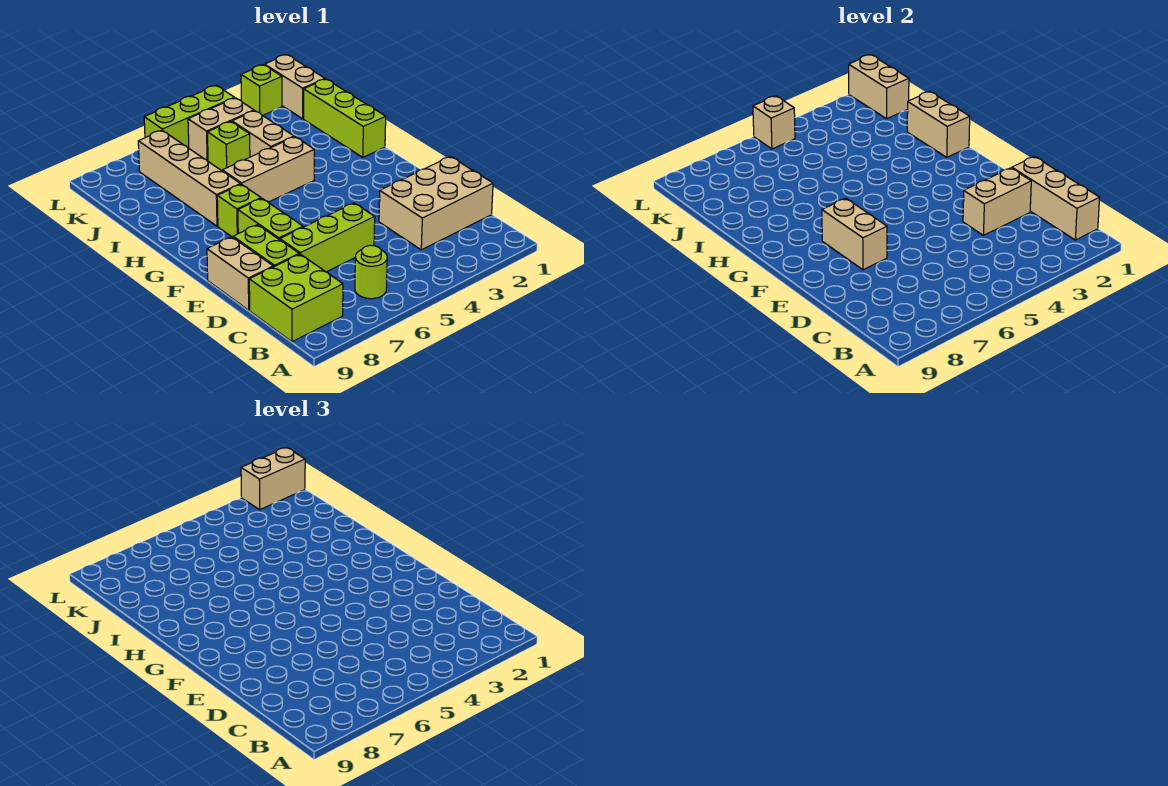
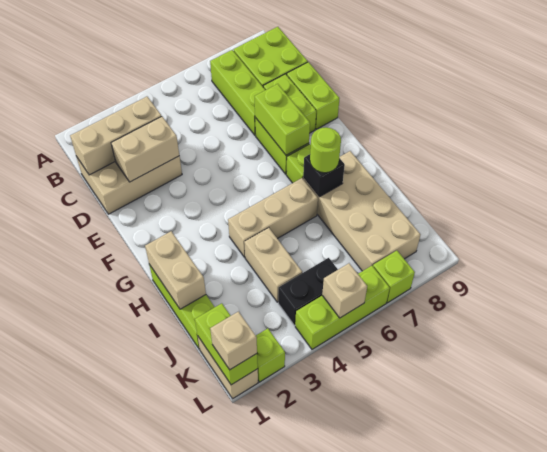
tan brick B1:D1 level 2 -> tan brick C1:C3 level 2
lime round brick B6 level 1 -> lime round brick H7 level 3
lime brick D5:D7 level 1 -> lime brick B7:D7 level 1
tan brick D9:E9 level 1 -> lime brick D9:E9 level 1
tan brick E7:F7 level 2 -> lime brick E7:F7 level 2
tan brick H7:K7 level 1 -> tan brick H7:K8 level 1
none -> black brick H7 level 2
lime brick J5 level 1 -> lime brick L7 level 1
tan brick K1:L1 level 2 -> lime brick K1:L1 level 2
tan brick K4:K5 level 1 -> black brick K4:K5 level 1
tan brick L1:L2 level 3 -> tan brick L1 level 3

